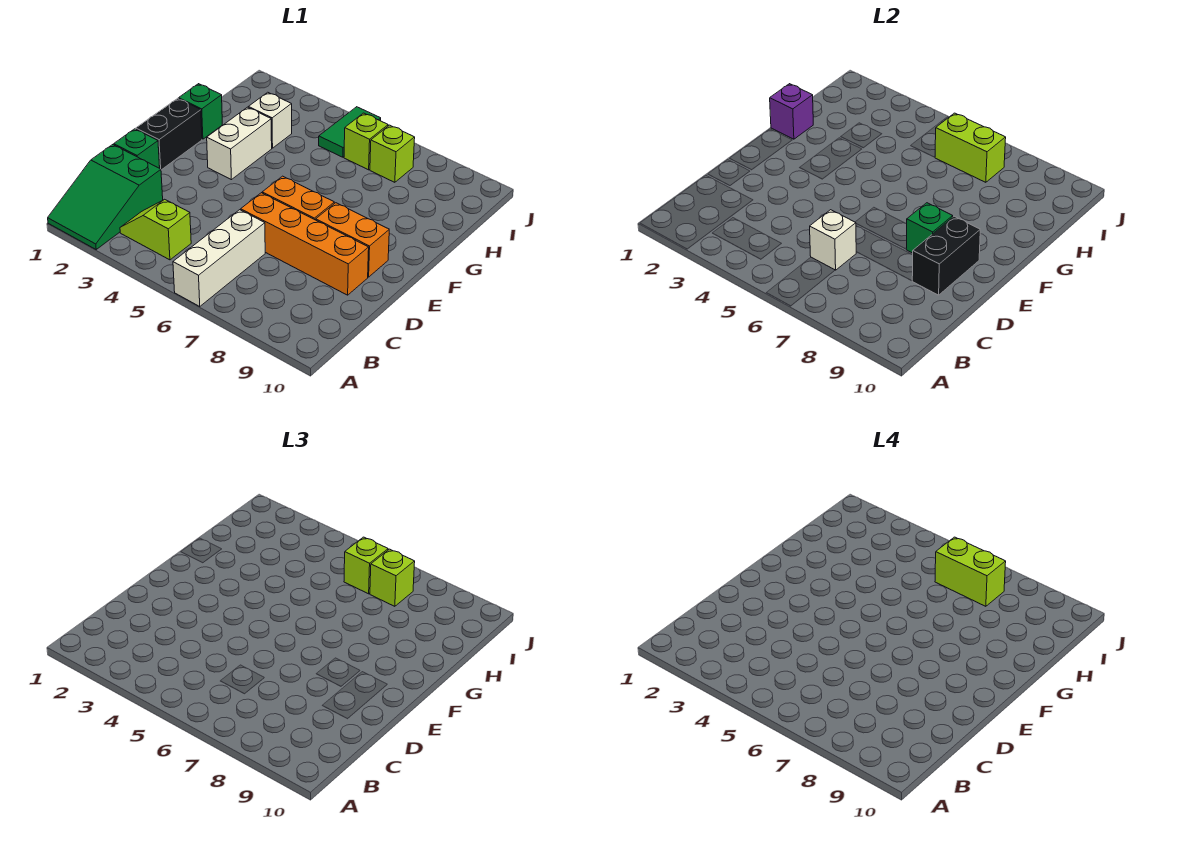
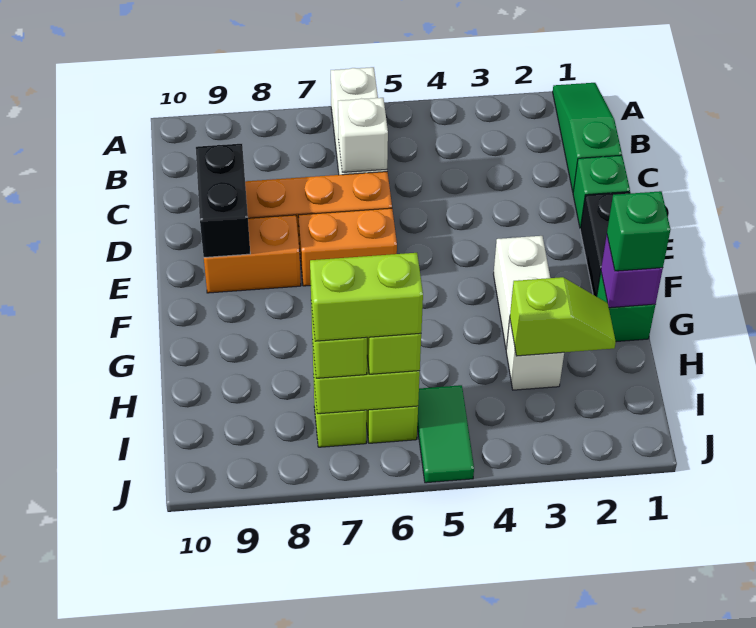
green slope A1:C2 level 1 top C -> green slope A1:C1 level 1 top C
lime slope B3:B4 level 1 top 4 -> lime slope H2:H3 level 2 top 3
green brick E8 level 2 -> green brick G1 level 3

